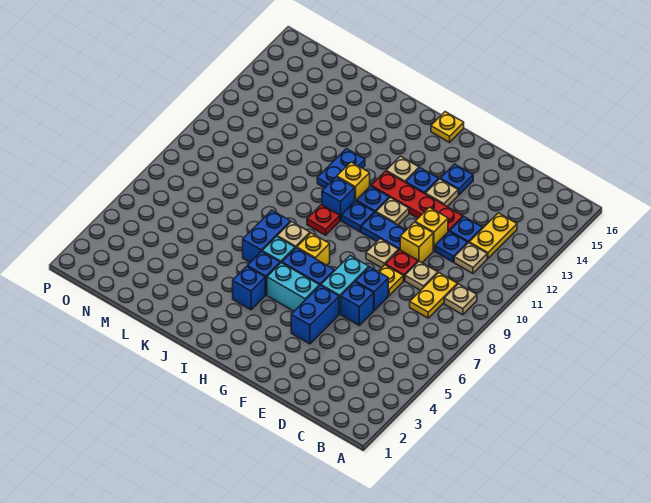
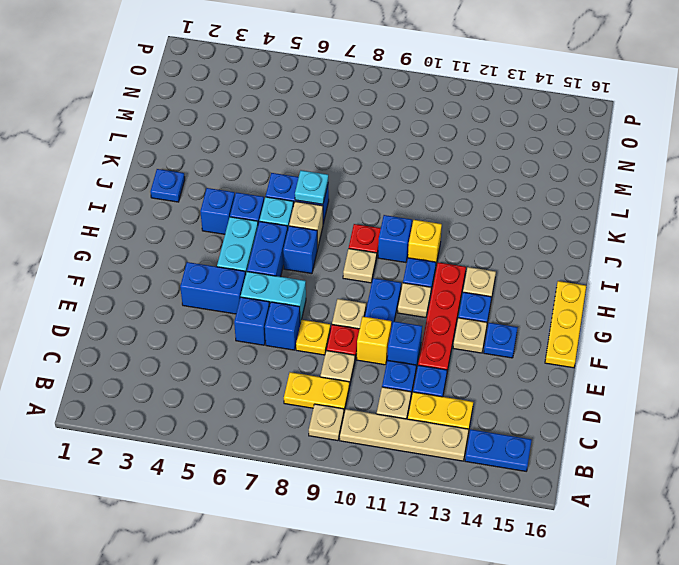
none -> tan plate B10:B13 level 1
yellow brick E11 level 1 -> blue brick E11 level 1
yellow brick H7 level 1 -> blue brick H7 level 1
none -> tan plate H9 level 1
blue plate H10 level 1 -> blue plate J2 level 1
yellow plate H16 level 1 -> yellow plate F16:H16 level 1
none -> cyan plate J7 level 2
blue plate J11:J12 level 1 -> blue plate B14:B15 level 1

